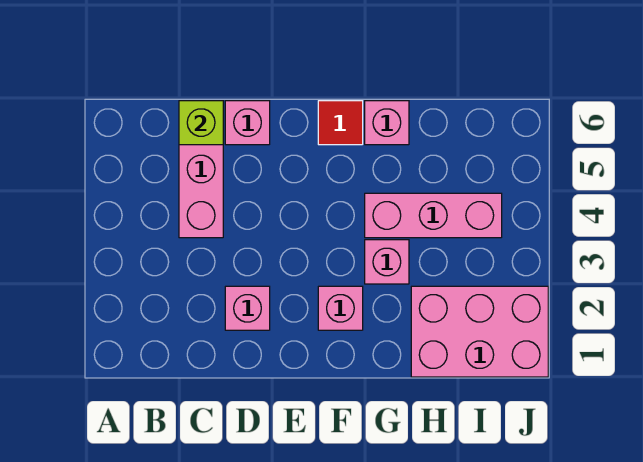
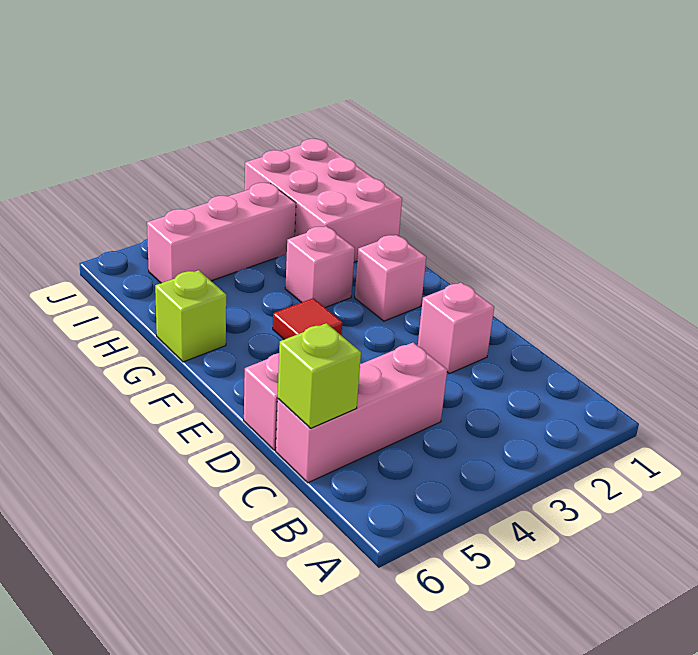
red tile F6 level 1 -> red tile F4 level 1
pink brick G4:I4 level 1 -> pink brick I3:I5 level 1
pink brick G6 level 1 -> lime brick G6 level 1

